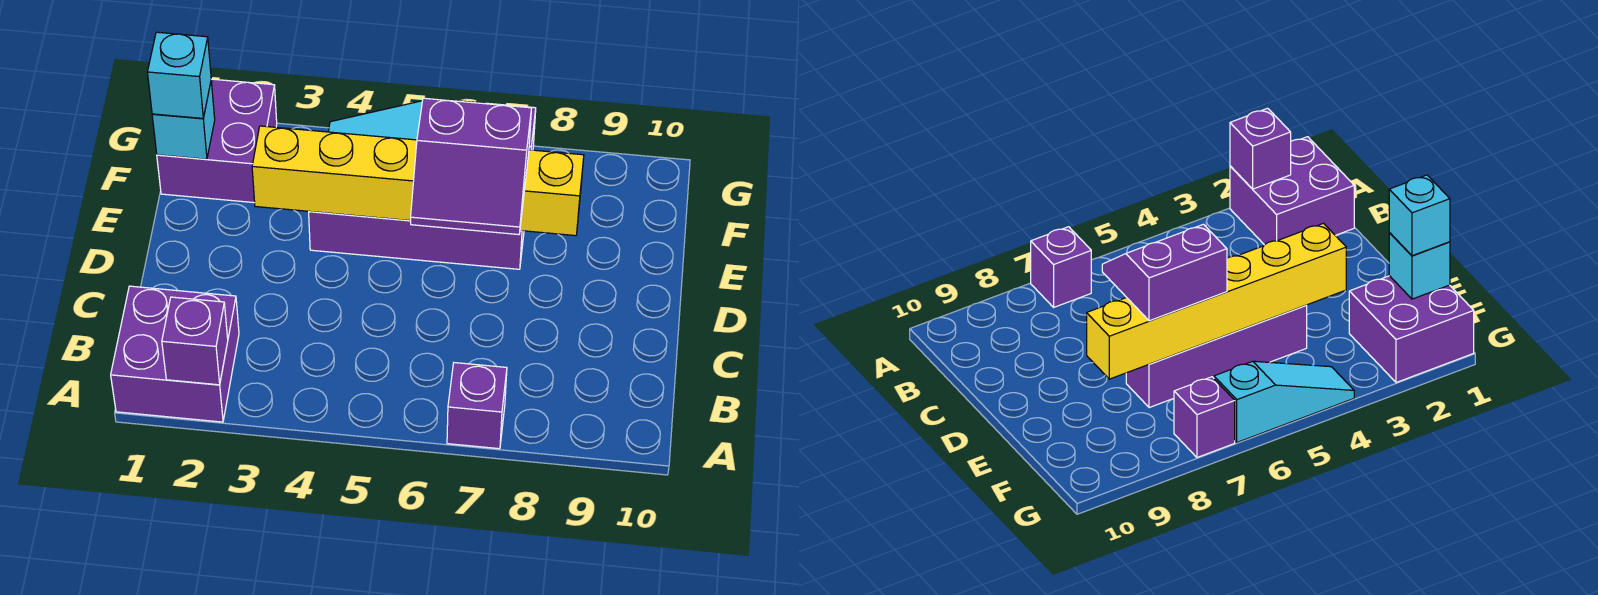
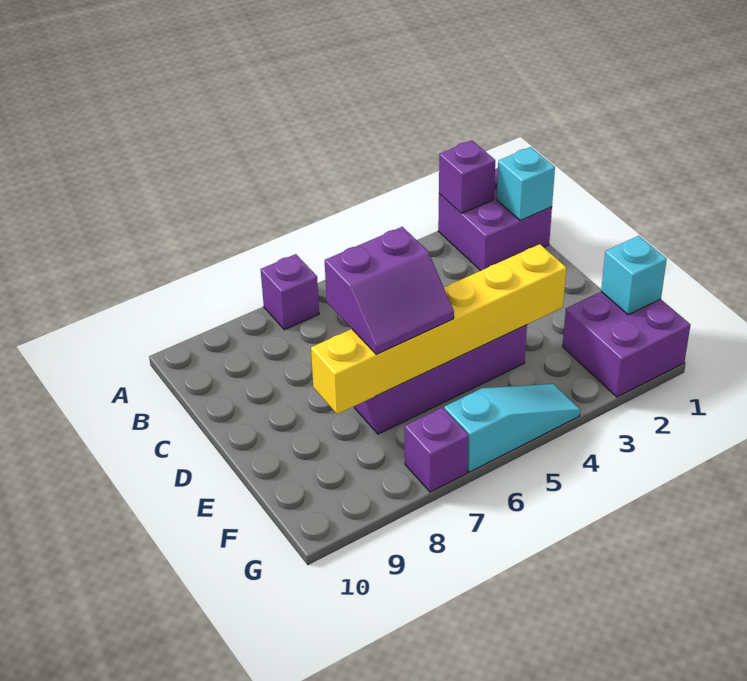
purple slope D6:E7 level 3 top E -> purple slope D6:E7 level 3 top D
cyan brick F1 level 3 -> cyan brick B1 level 2

